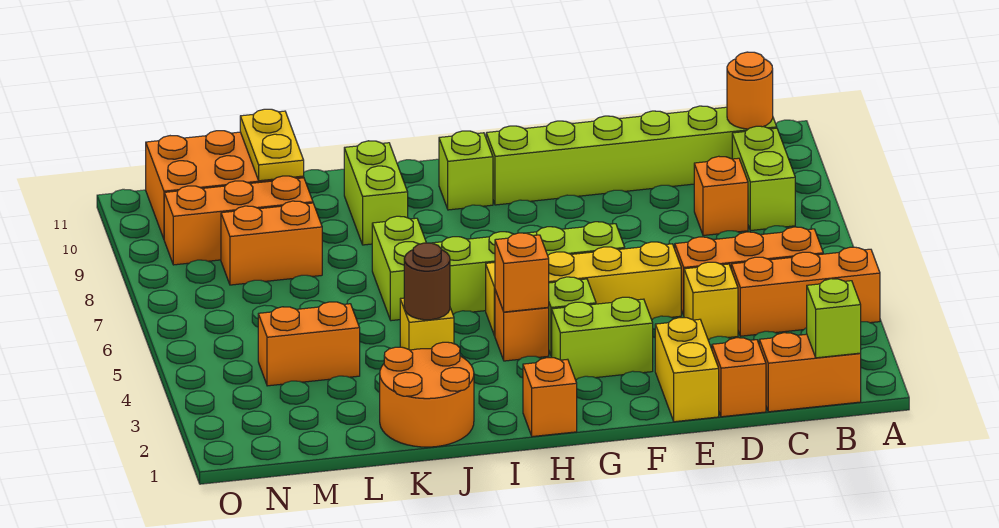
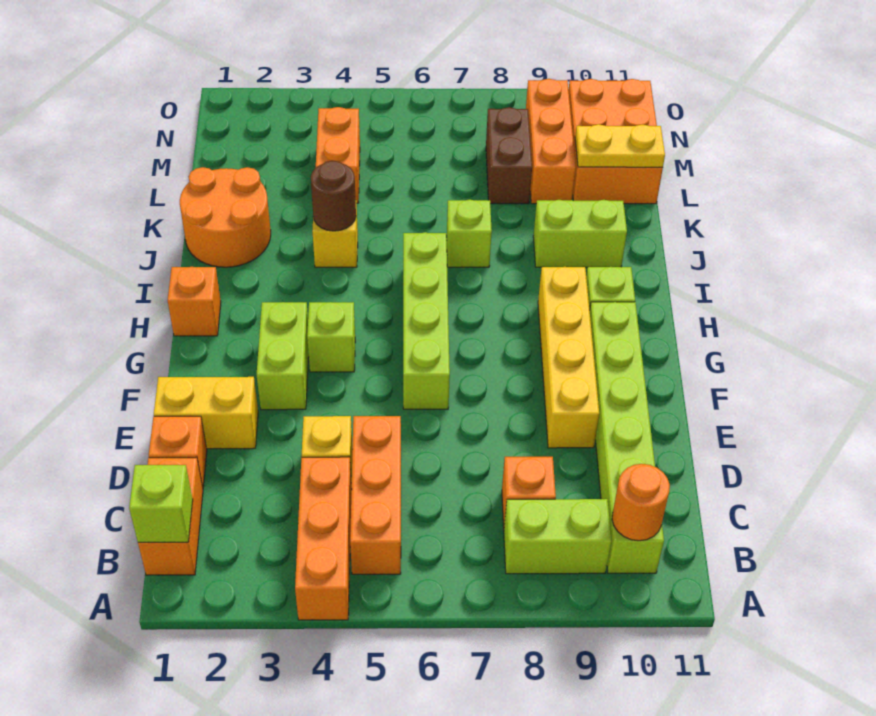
yellow brick E5:H5 level 1 -> yellow brick E9:H9 level 1
orange brick H4 level 1 -> none
orange brick H4 level 2 -> none
lime brick J6:J7 level 1 -> lime brick J7 level 1
orange brick L8:M8 level 1 -> brown brick L8:M8 level 1

